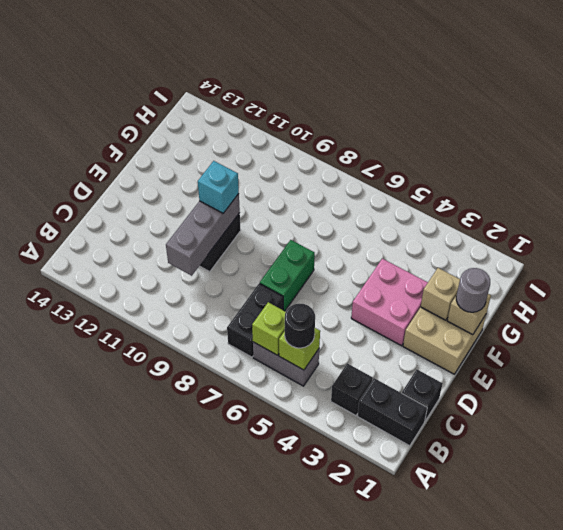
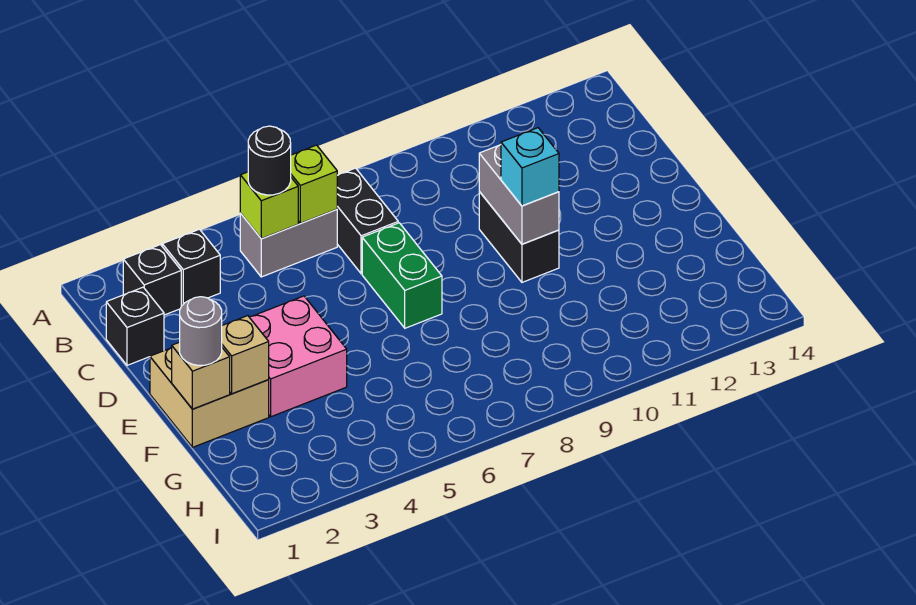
black brick B1:B2 level 1 -> black brick B2 level 1
grey brick C10:E10 level 2 -> grey brick D10:E10 level 2

